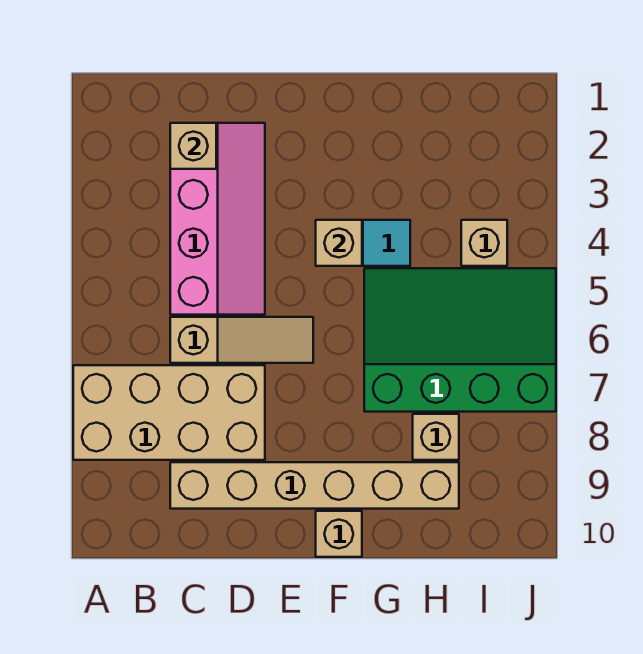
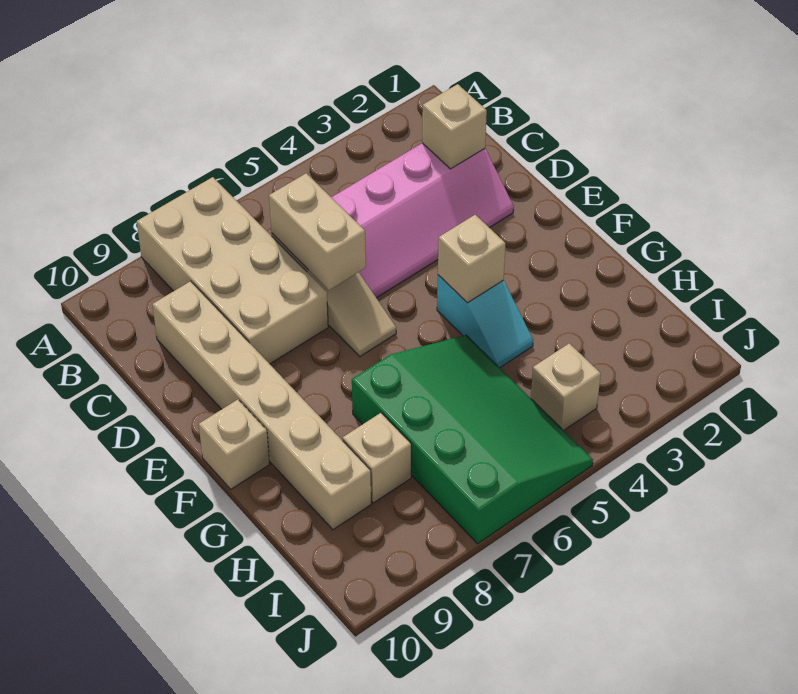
none -> tan brick C6:D6 level 2

